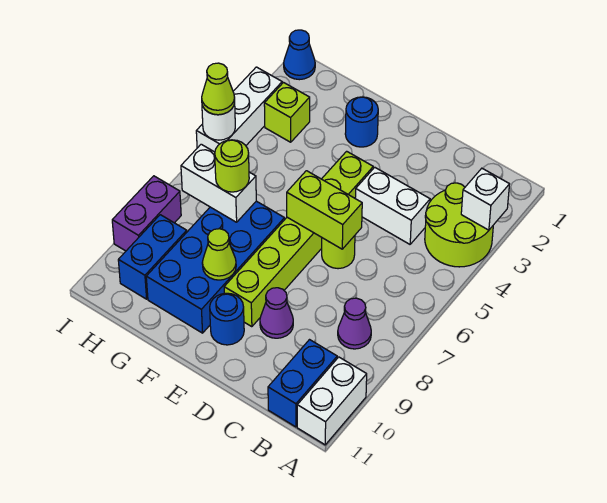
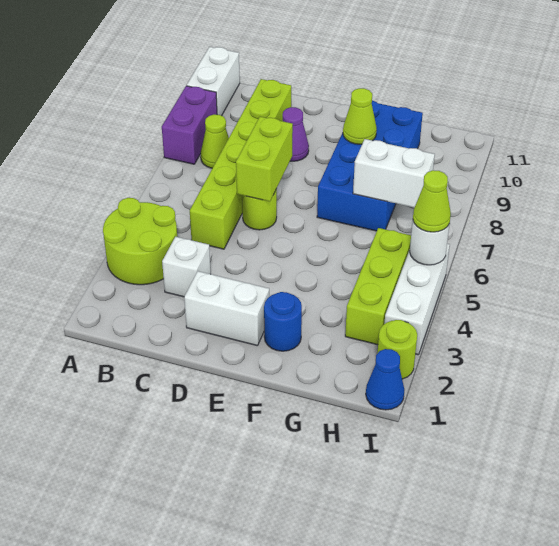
white brick A3 level 2 -> white brick C3 level 1
purple cone B8 level 1 -> lime cone B8 level 1
blue brick B10:B11 level 1 -> none
white brick C4:D4 level 1 -> white brick D2:E2 level 1
lime brick D6:E6 level 2 -> lime brick D6:D7 level 2
lime brick E4:E9 level 1 -> lime brick C5:C10 level 1
blue round brick E10 level 1 -> none
lime round brick G7 level 3 -> lime round brick I2 level 1
lime brick H3 level 1 -> lime brick H3:H5 level 1
blue brick H9:H10 level 1 -> none
purple brick I8:I9 level 1 -> purple brick A8:A9 level 1

